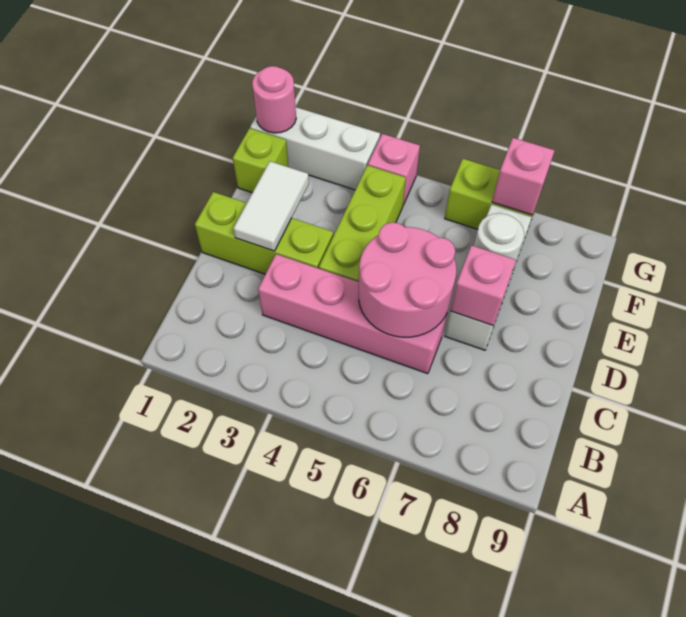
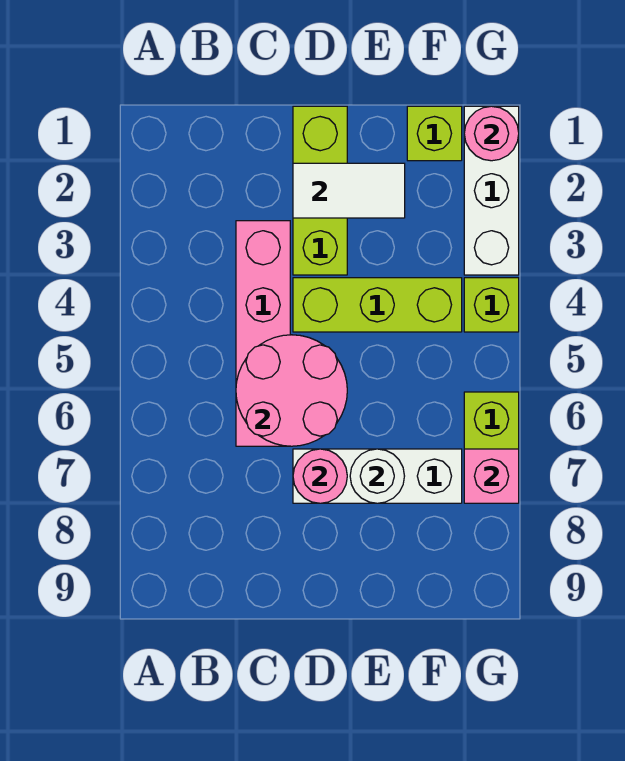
pink brick D7 level 2 -> pink round brick D7 level 2
pink brick G4 level 1 -> lime brick G4 level 1

